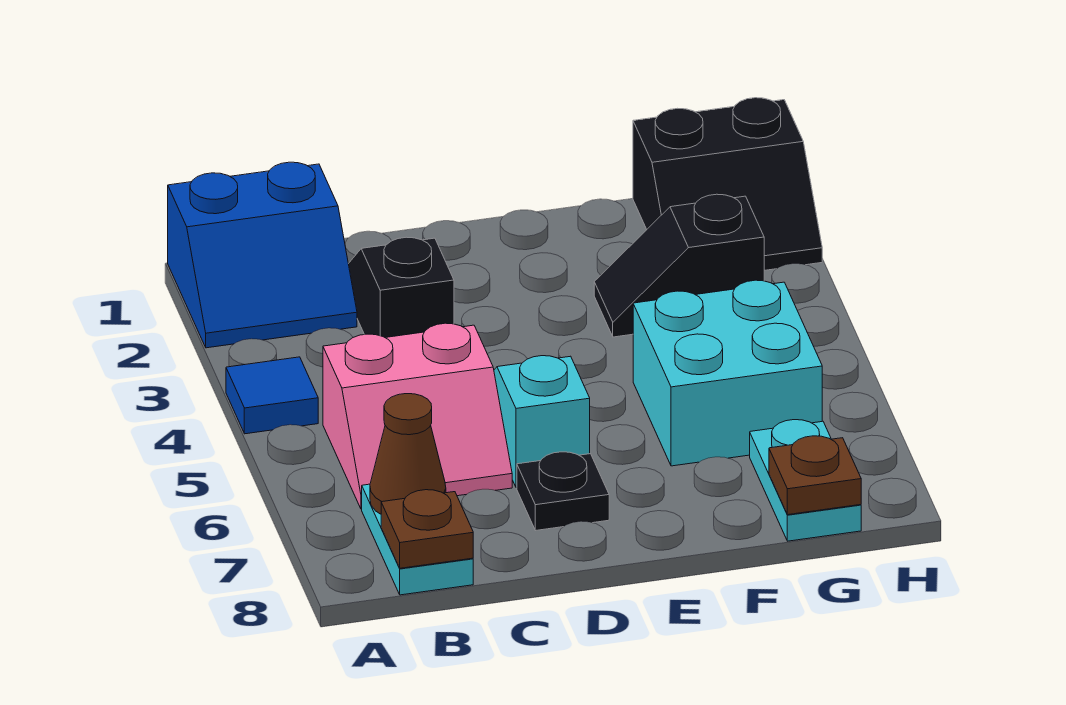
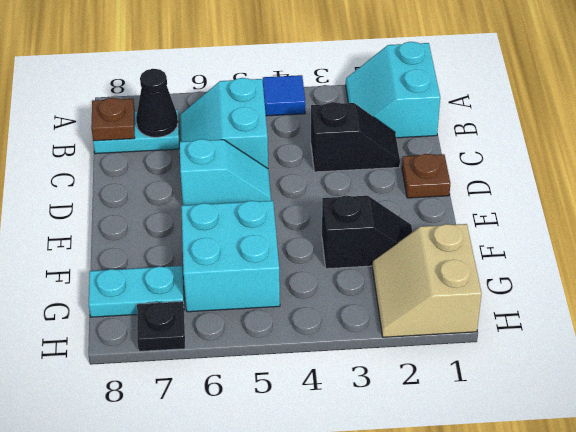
blue slope A1:B2 level 1 top 1 -> cyan slope A1:B2 level 1 top 1
pink slope B5:C6 level 1 top 5 -> cyan slope B5:C6 level 1 top 5
brown cone B7 level 2 -> black cone B7 level 2
black plate D7 level 1 -> black plate H7 level 1
black slope F3:G3 level 1 top G -> black slope F2:F3 level 1 top 3
black slope G1:H2 level 1 top 1 -> tan slope G1:H2 level 1 top 1
brown plate G8 level 2 -> brown plate D1 level 1

